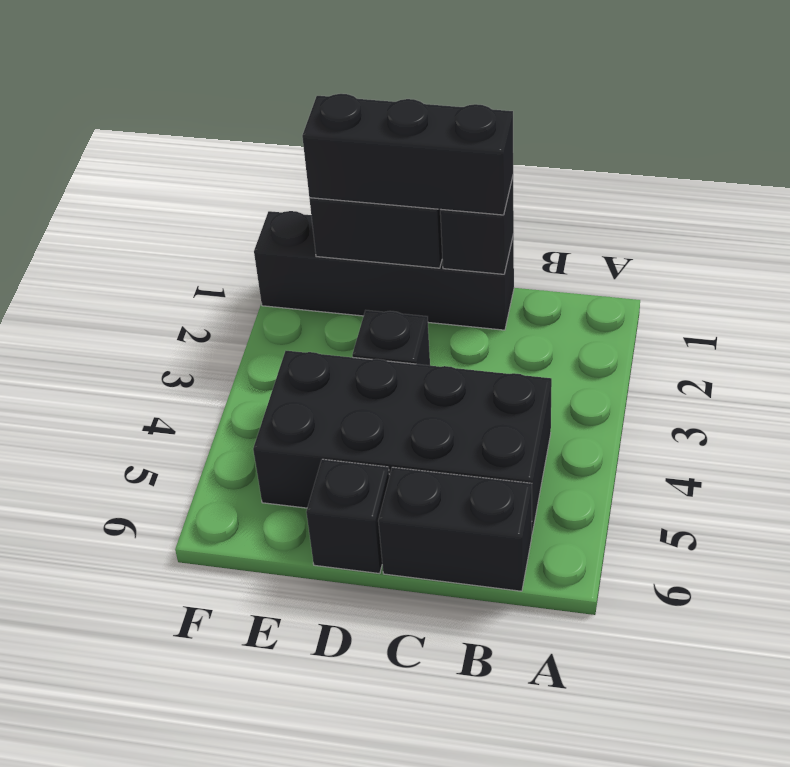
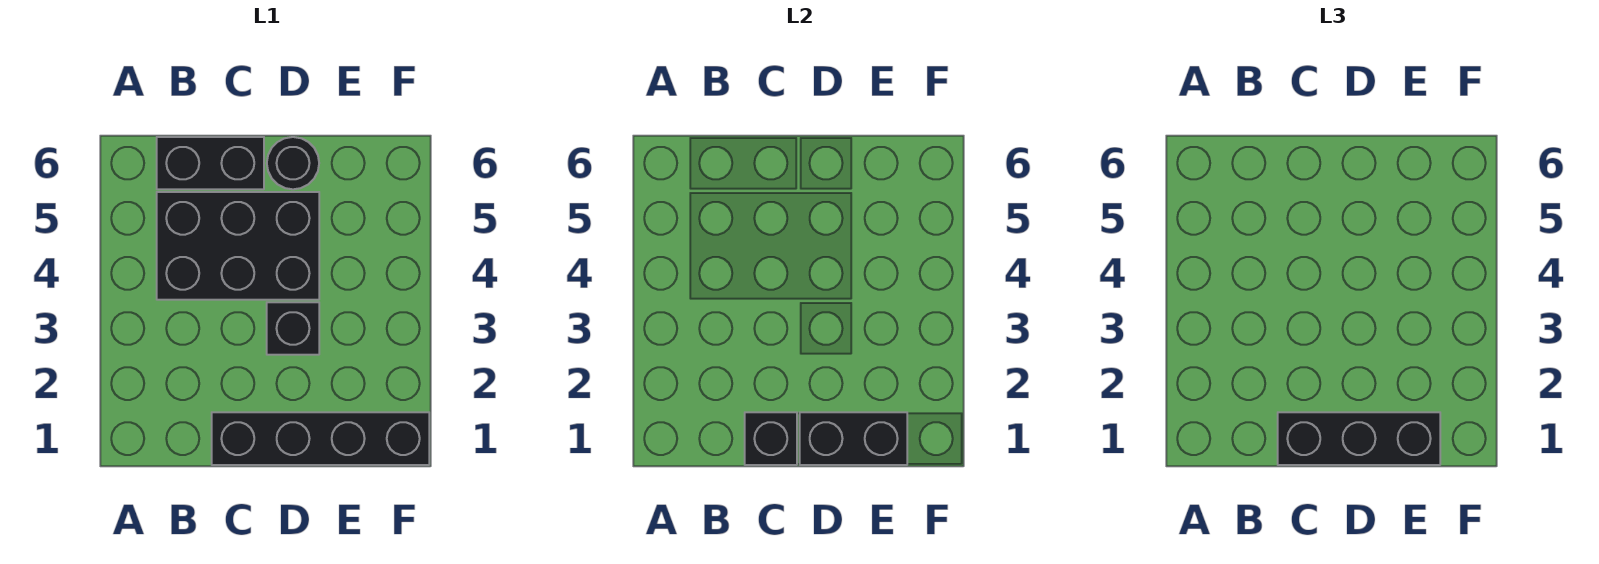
black brick B4:E5 level 1 -> black brick B4:D5 level 1
black brick D6 level 1 -> black round brick D6 level 1

